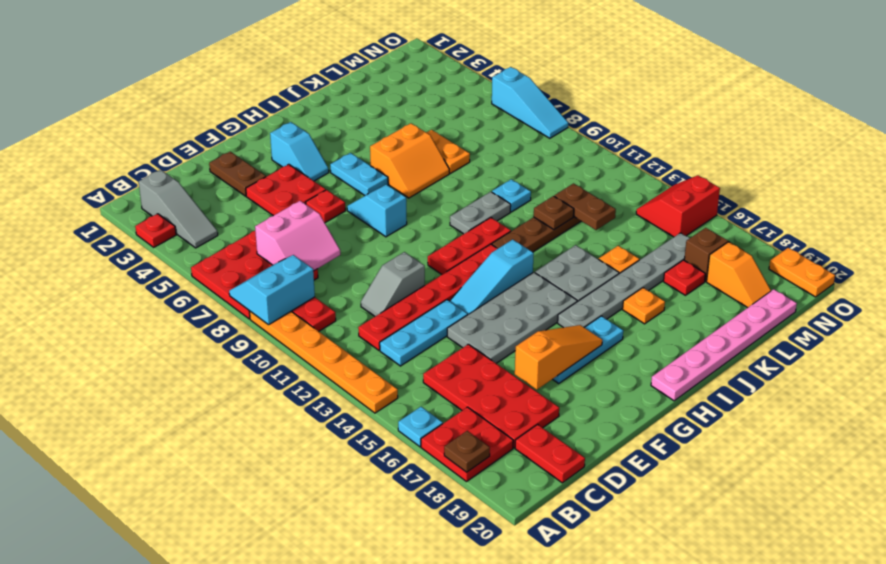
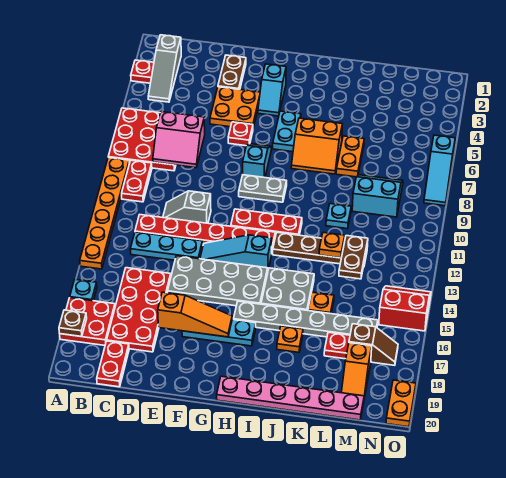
cyan slope A8:B9 level 2 top 9 -> cyan slope L8:M9 level 1 top 9
red plate E4:F5 level 1 -> orange plate E4:F5 level 1
grey plate I10:J10 level 1 -> grey plate G9:H9 level 1
brown plate K12 level 2 -> orange plate K12 level 2

